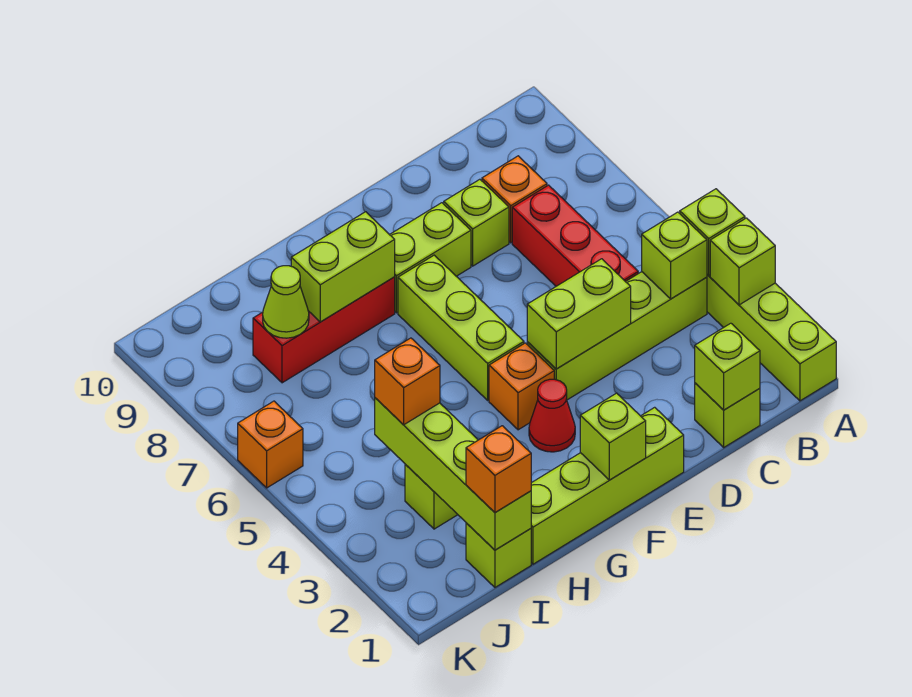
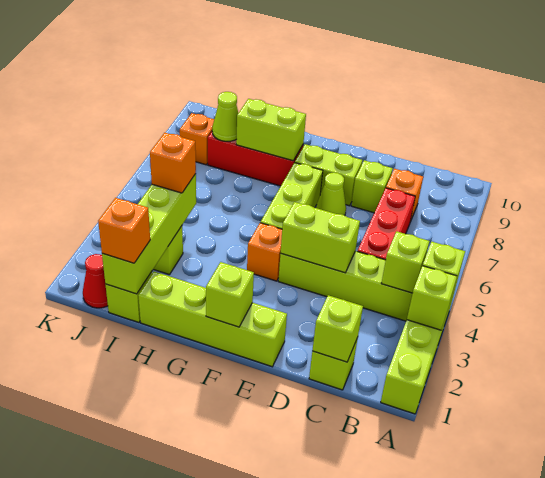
none -> lime cone E7 level 1
red cone F3 level 1 -> red cone J1 level 1
orange brick K6 level 1 -> orange brick J8 level 1

